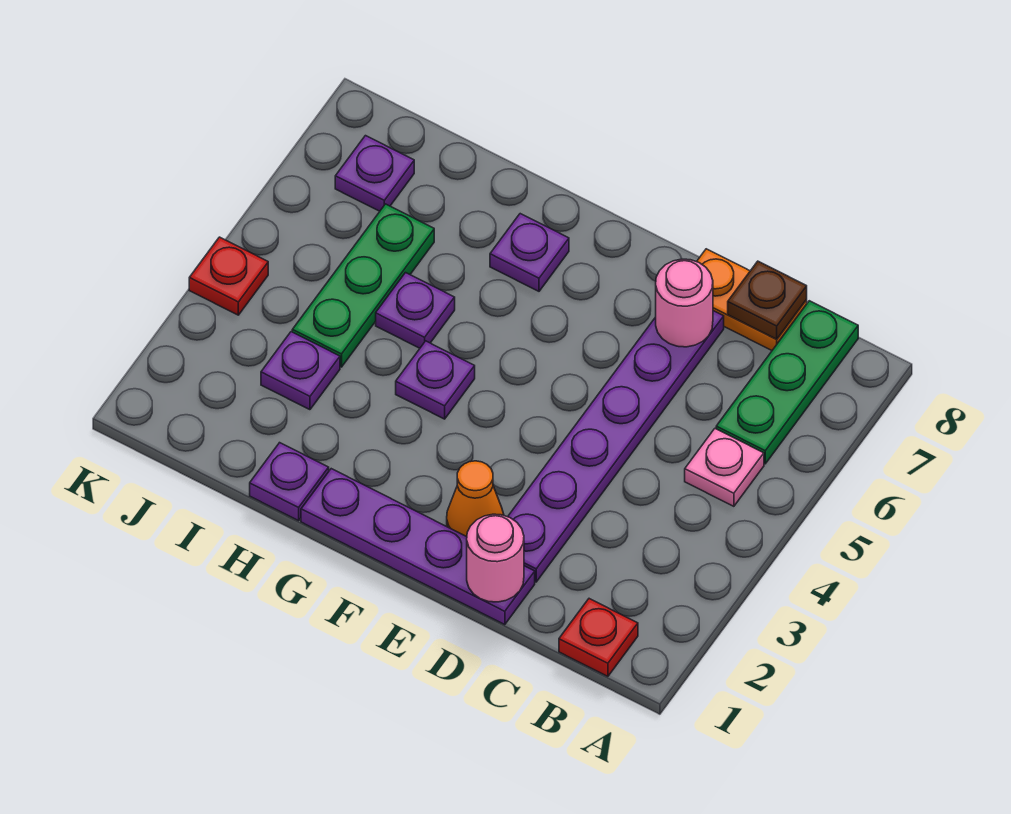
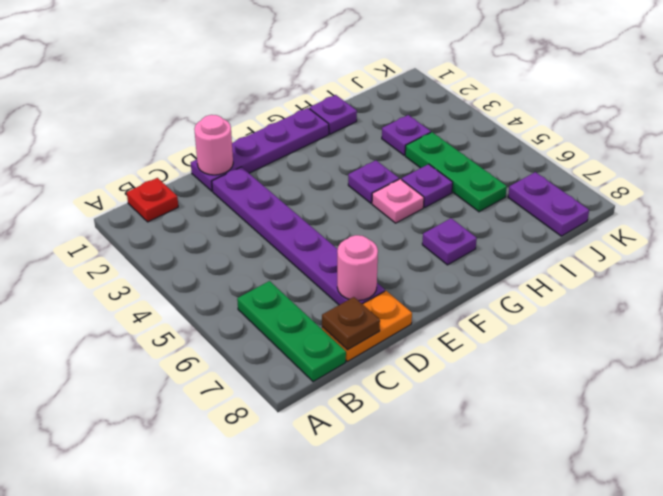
pink plate B5 level 1 -> pink plate G5 level 1
orange cone E2 level 1 -> none
purple plate J7 level 1 -> purple plate J7:J8 level 1
red plate K4 level 1 -> none

